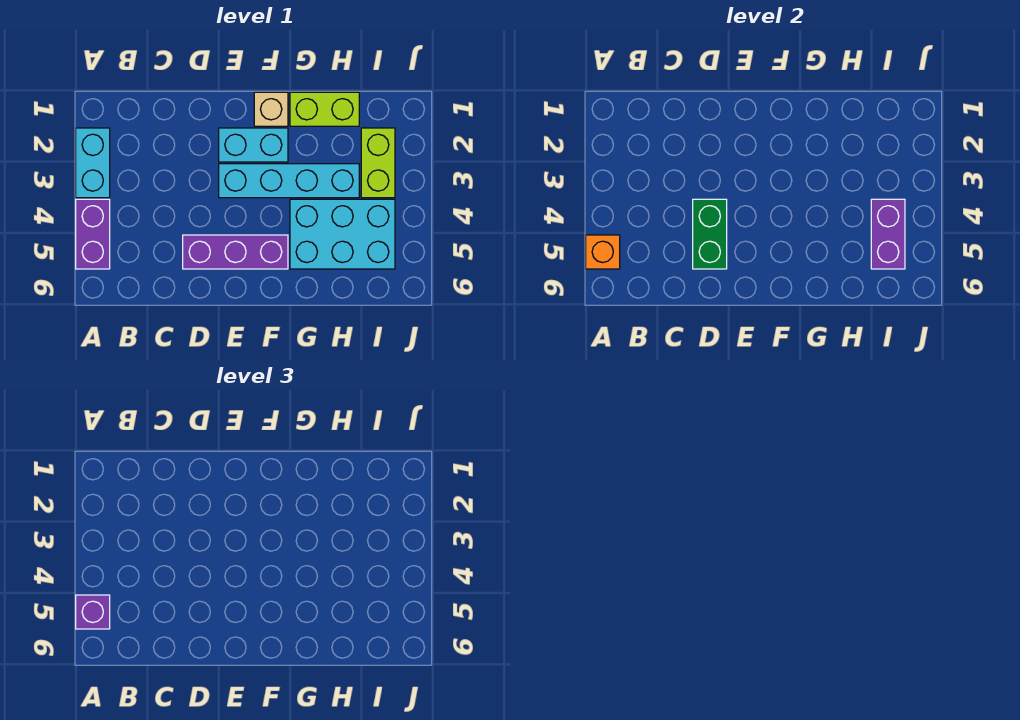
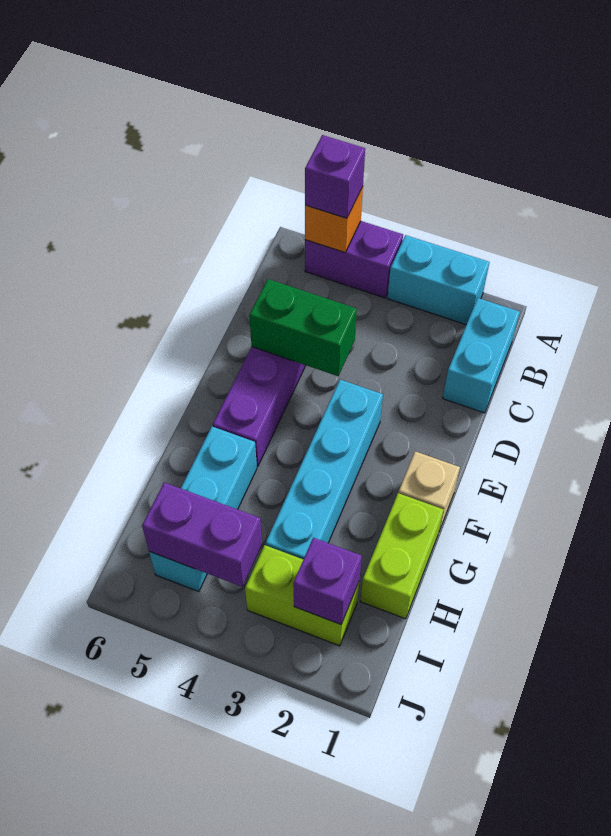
cyan brick E2:F2 level 1 -> cyan brick B1:C1 level 1
cyan brick G4:I5 level 1 -> cyan brick G5:I5 level 1
none -> purple brick I2 level 2

